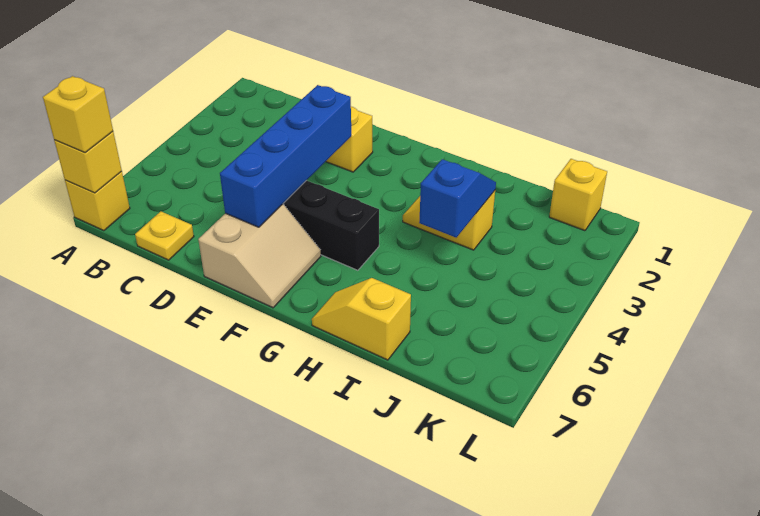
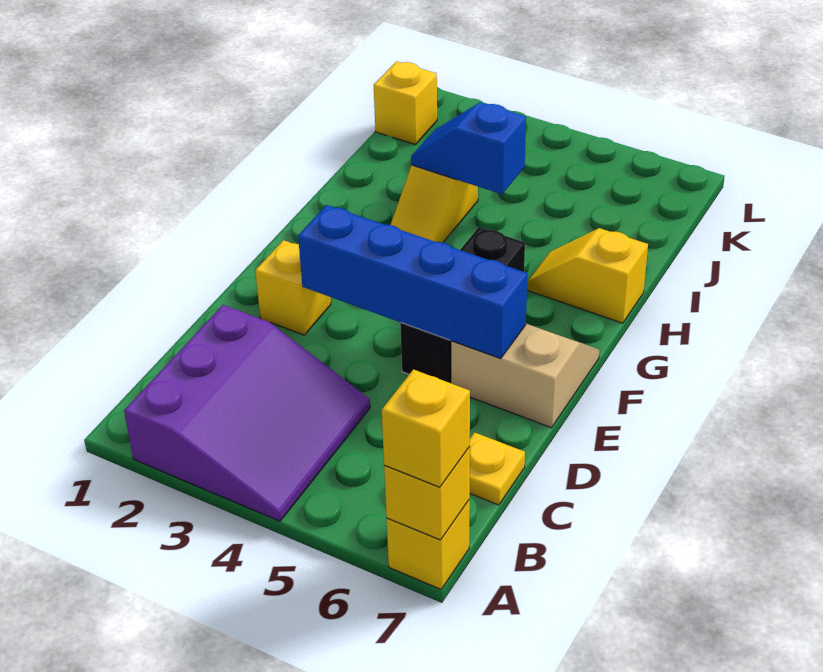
none -> purple slope A2:C4 level 1 top 2
yellow slope H7:I7 level 1 top I -> yellow slope H6:H7 level 1 top 7

